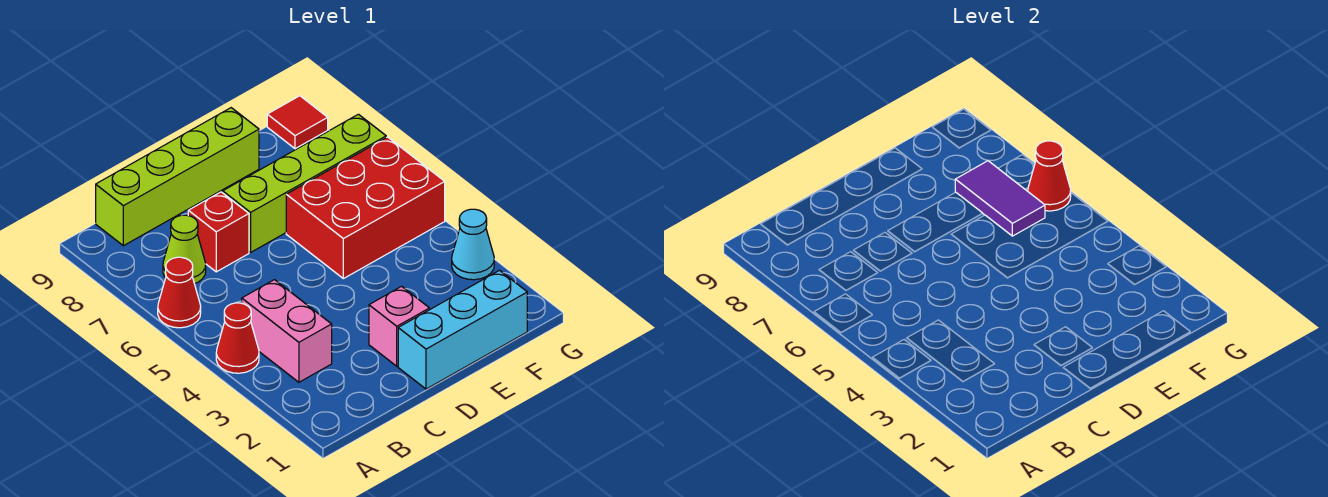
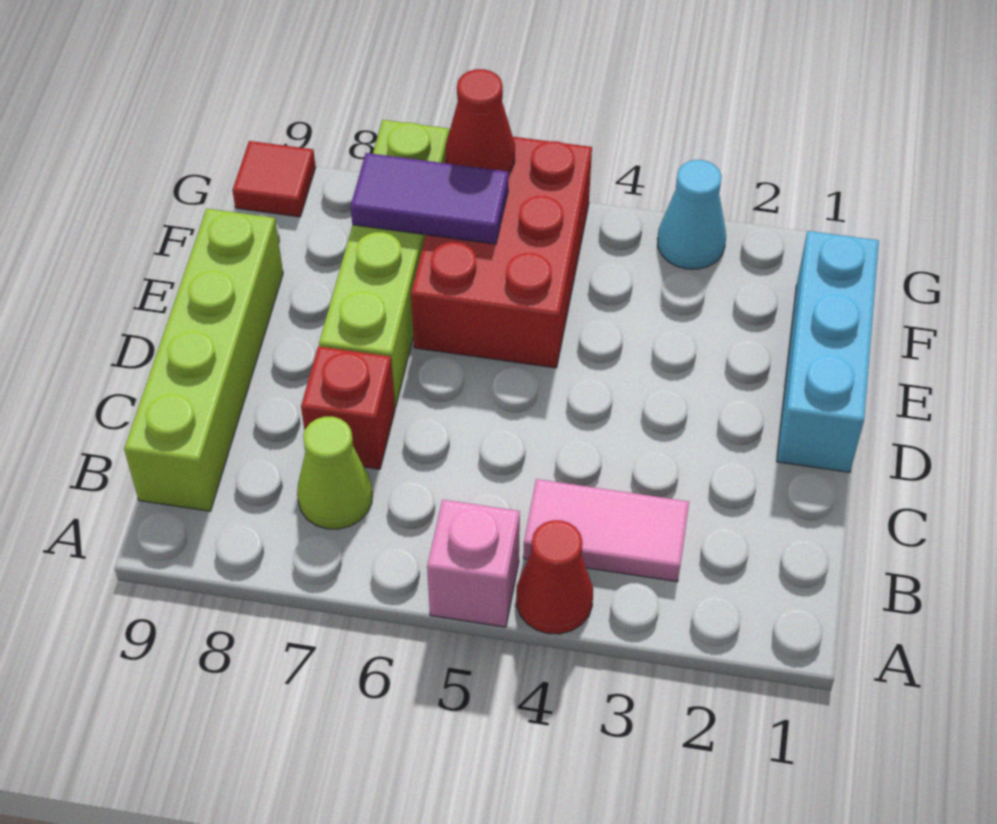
red cone A6 level 1 -> none
pink brick B3:B4 level 1 -> pink tile B3:B4 level 1
pink brick D2 level 1 -> pink brick A5 level 1

